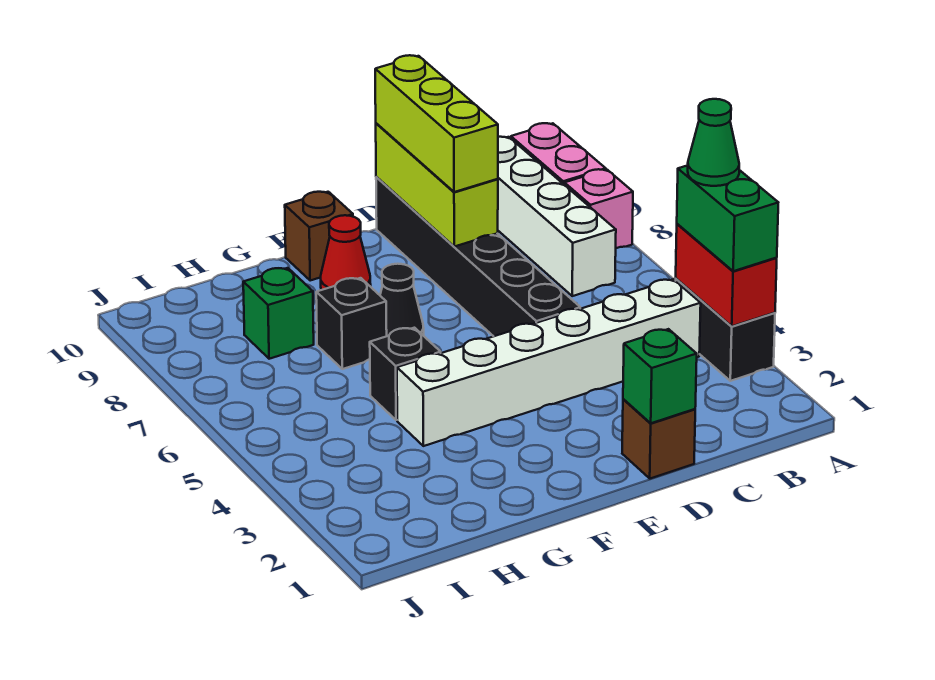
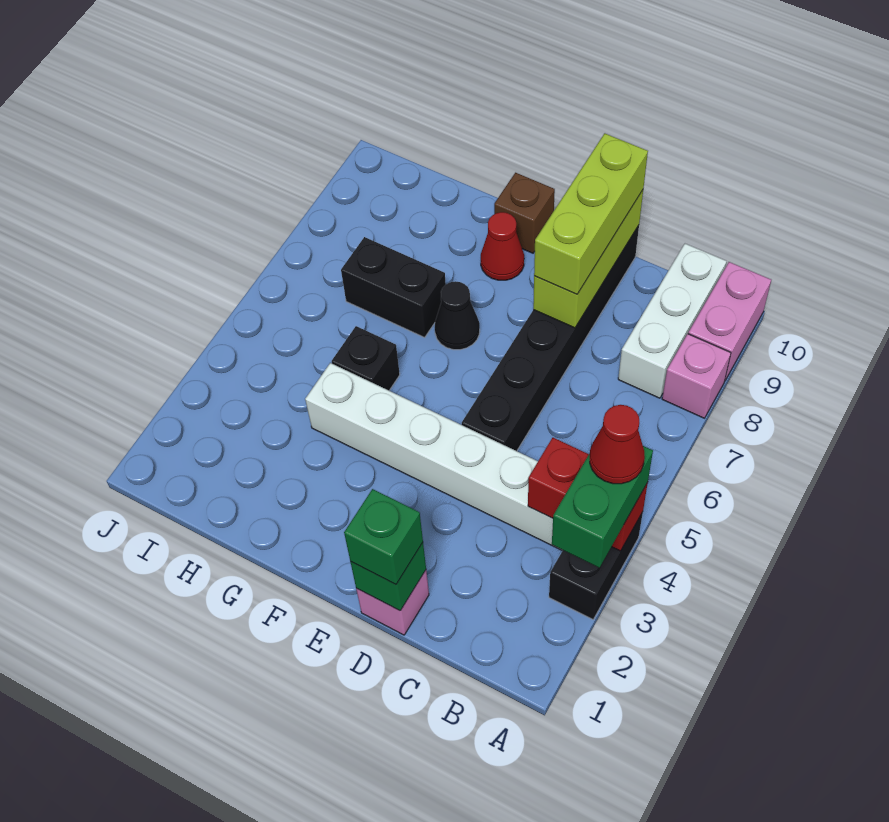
red brick A3:A4 level 2 -> red brick A4:B4 level 2
green cone A4 level 4 -> red cone A4 level 4
white brick B7:B10 level 1 -> white brick B8:B10 level 1
brown brick D1 level 1 -> pink brick D1 level 1
black brick G7 level 1 -> black brick G7:H7 level 1
green brick H8 level 1 -> green brick D1 level 3

